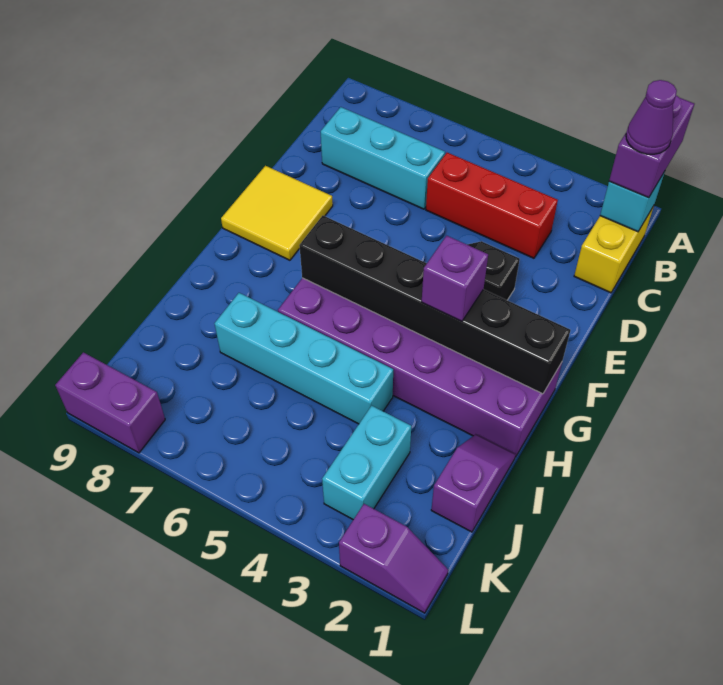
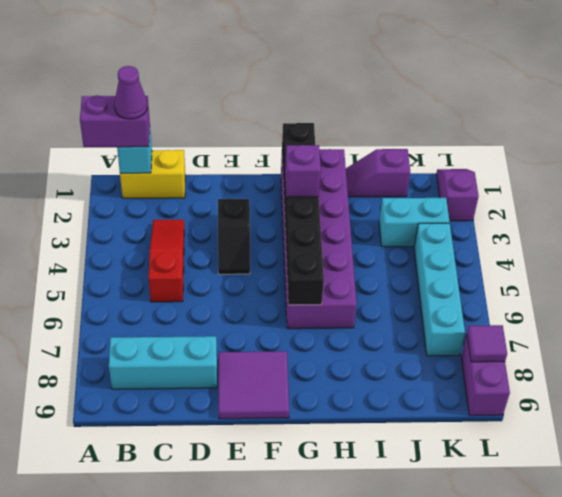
red brick C3:C5 level 1 -> red slope C3:C5 level 1 top 5
cyan brick C6:C8 level 1 -> cyan brick B8:D8 level 1
yellow tile E8:F9 level 1 -> purple tile E8:F9 level 1
cyan brick I4:I7 level 1 -> cyan brick K4:K7 level 1
none -> purple tile L8 level 2

